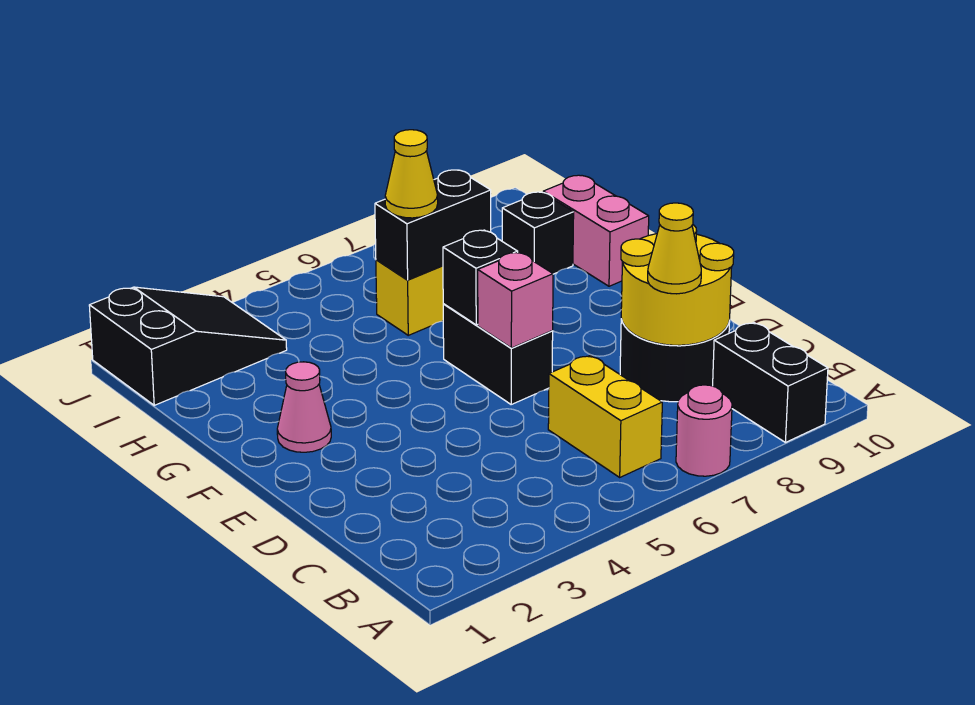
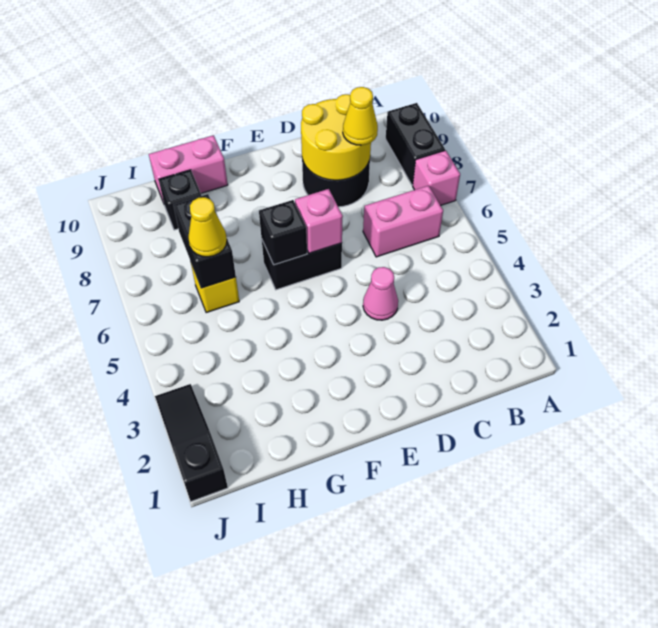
pink round brick A7 level 1 -> pink brick A7 level 1
black brick A9:B9 level 1 -> black brick A8:A9 level 1
yellow brick B6:C6 level 1 -> pink brick B6:C6 level 1
pink cone F2 level 1 -> pink cone D4 level 1
black slope I1:J3 level 1 top 1 -> black slope J1:J3 level 1 top 1

